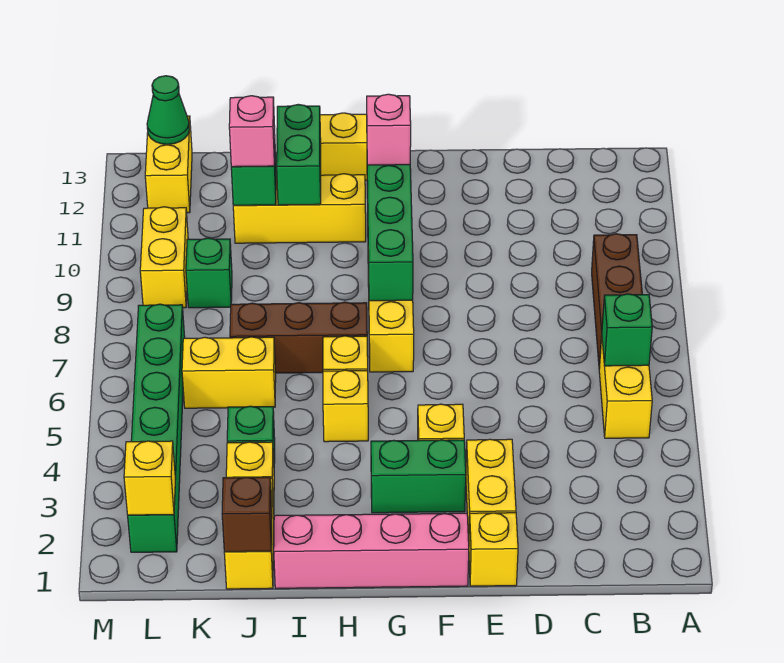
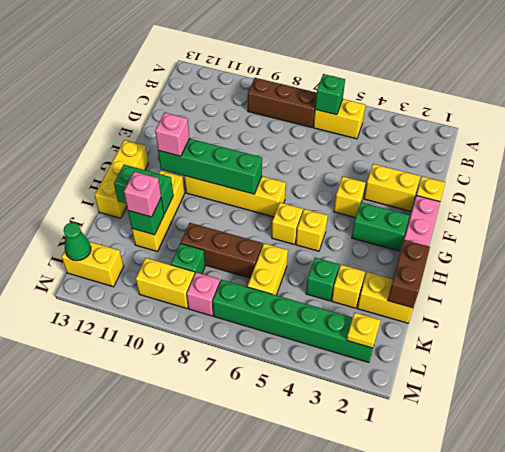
green brick F3:G3 level 1 -> green brick G2:G3 level 1
brown brick H7:J7 level 1 -> brown brick J7:J9 level 1
brown brick J1 level 2 -> brown brick I1:J1 level 2
yellow brick L2 level 2 -> yellow plate L2 level 2
none -> pink brick L8 level 1

